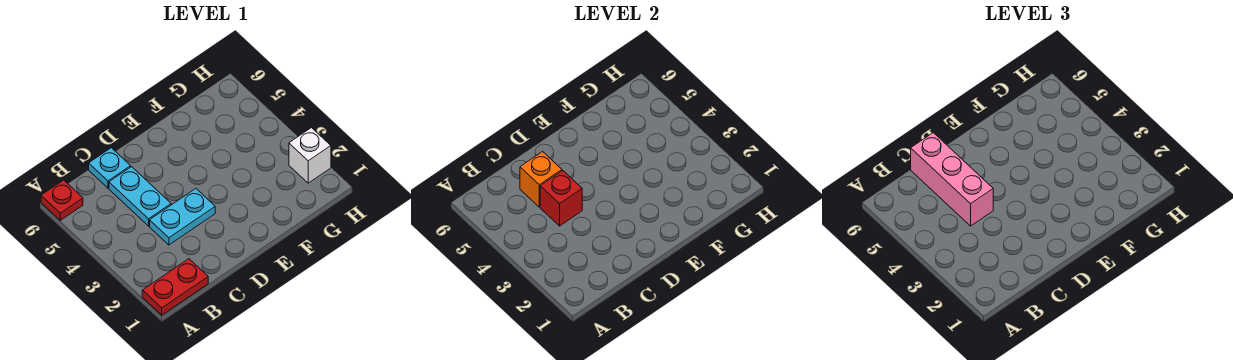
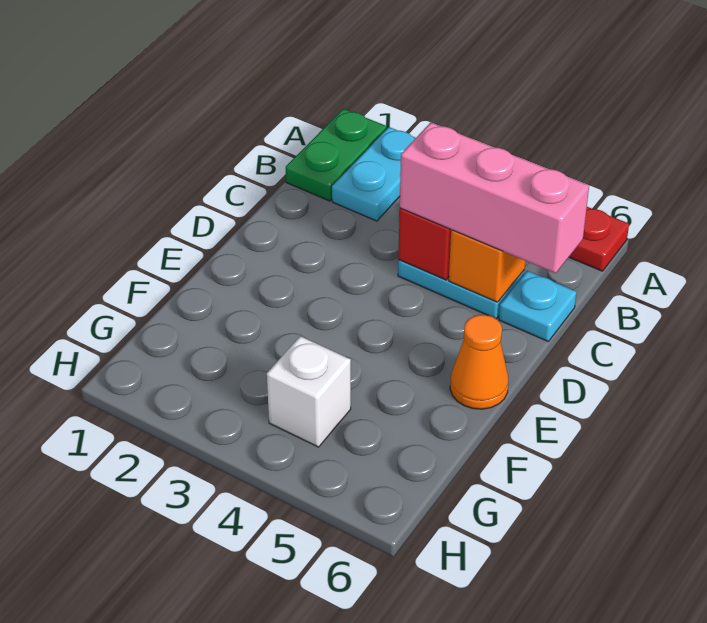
red plate A1:B1 level 1 -> green plate A1:B1 level 1
cyan plate C3:D3 level 1 -> cyan plate A2:B2 level 1
none -> orange cone E6 level 1
white brick H2 level 1 -> white brick G4 level 1

